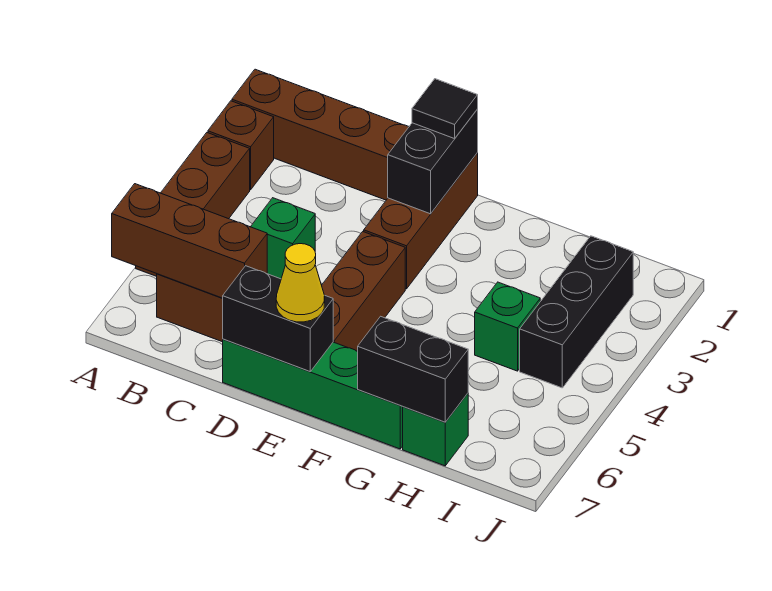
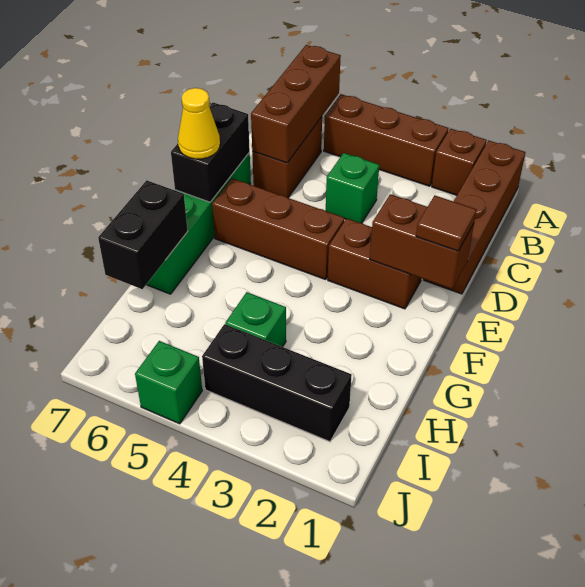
brown brick E1:E3 level 1 -> brown brick E2:E3 level 1
black brick E1:E2 level 2 -> brown brick E1:E2 level 2
black tile E1 level 3 -> brown tile E1 level 3
green brick H7 level 1 -> green brick J5 level 1

